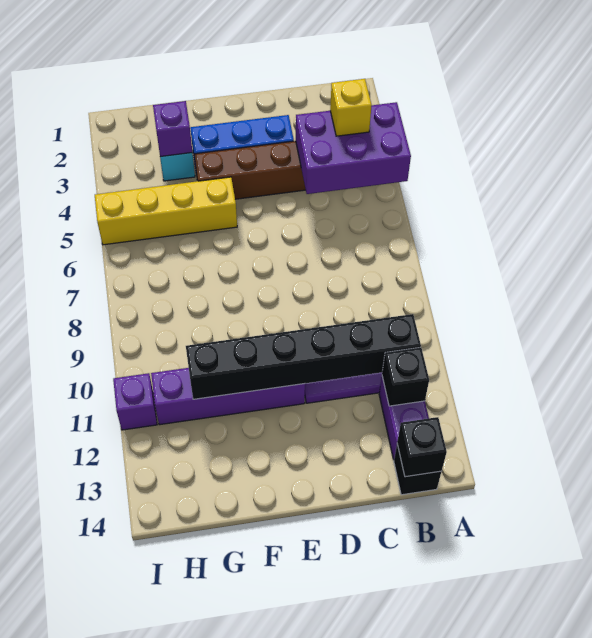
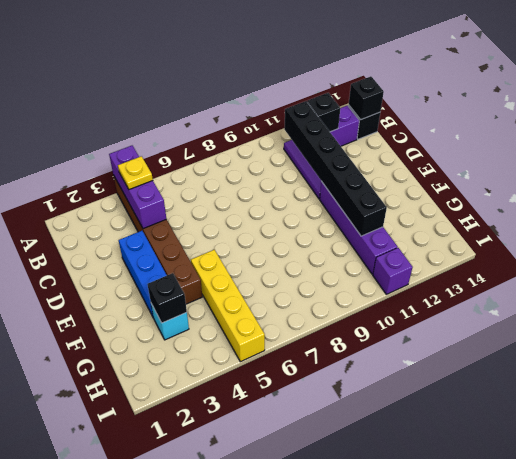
purple brick A4:C5 level 2 -> purple brick A4:C4 level 2
yellow brick B4 level 3 -> yellow plate B4 level 3
purple brick G3 level 2 -> black brick G3 level 2

